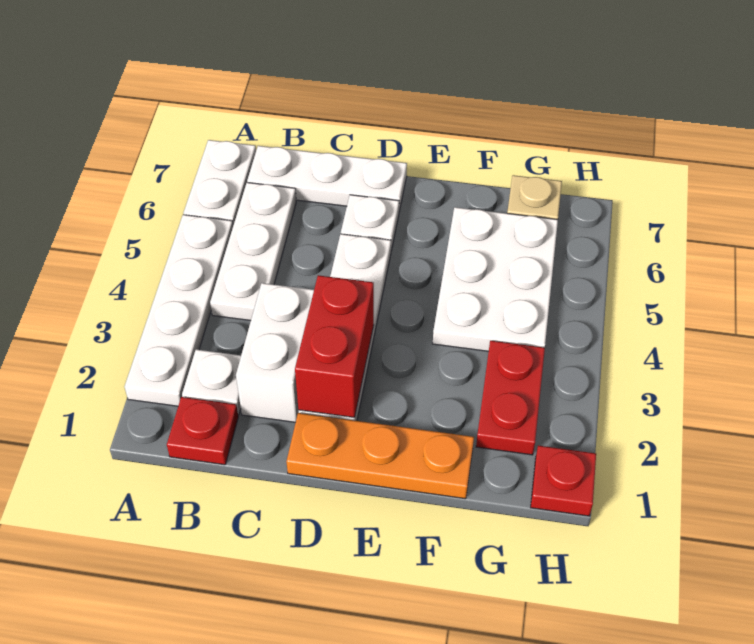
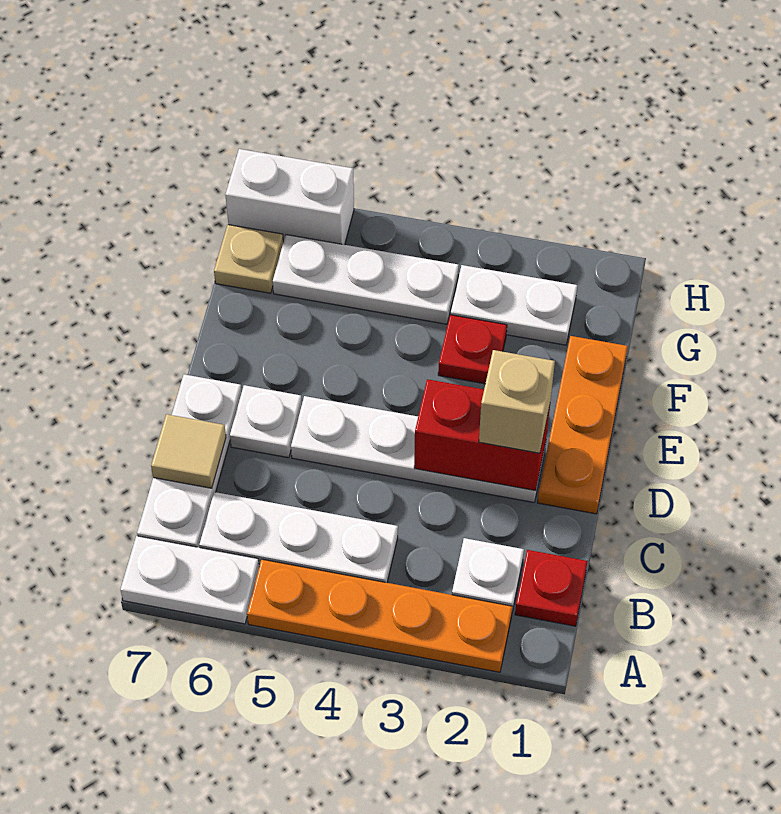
white plate A2:A5 level 1 -> orange plate A2:A5 level 1
white brick C2:C3 level 1 -> white brick H6:H7 level 1
none -> tan tile C7 level 2
none -> tan brick D2 level 3
white plate F4:G6 level 1 -> white plate G4:G6 level 1
red plate G2:G3 level 1 -> white plate G2:G3 level 1
red plate H1 level 1 -> red plate F3 level 1

